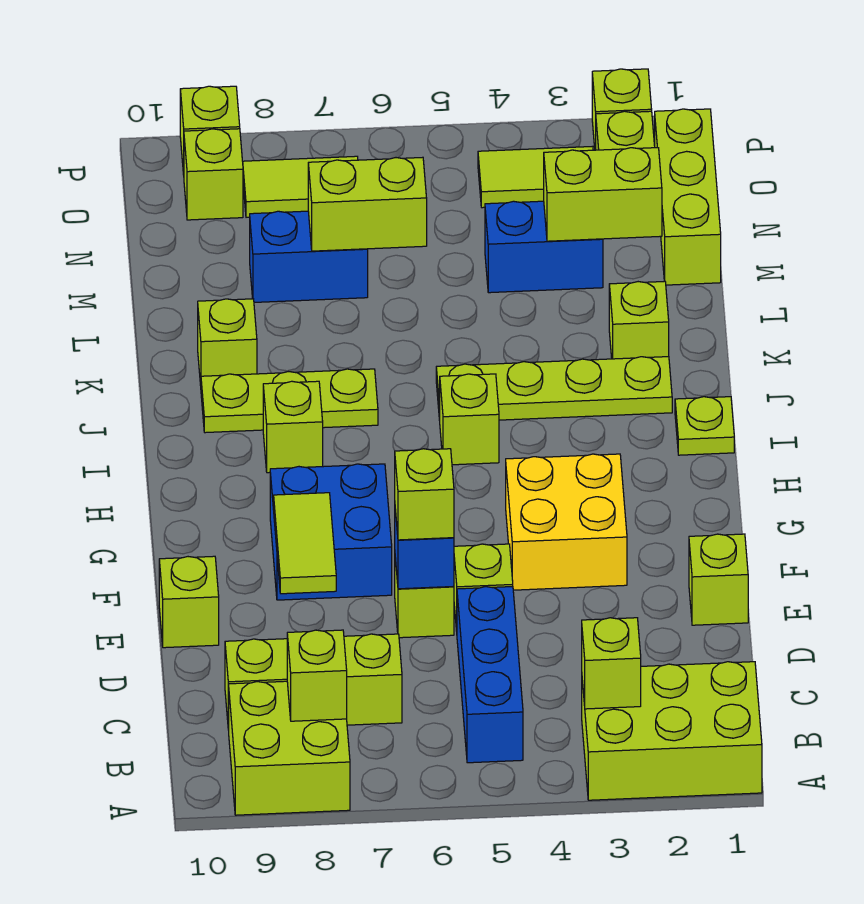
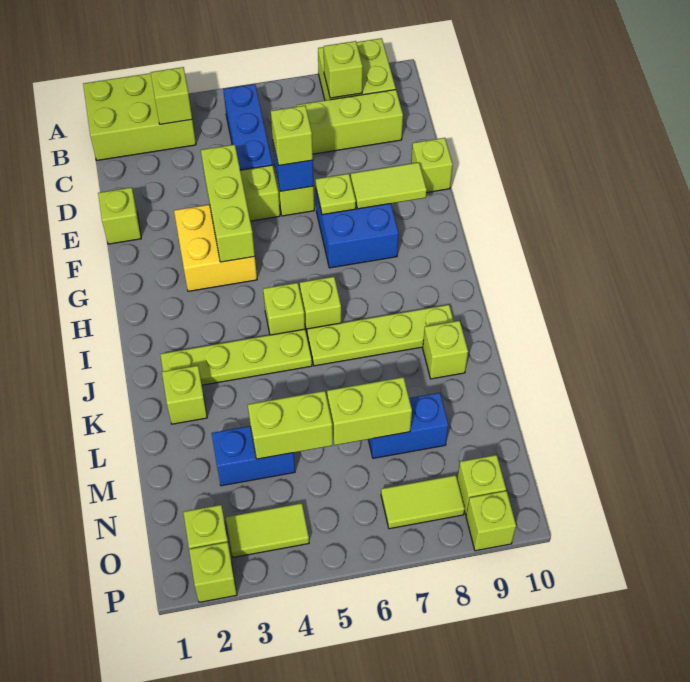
lime tile E8:F8 level 2 -> lime tile F8:F9 level 2
lime plate I1 level 1 -> lime plate F7 level 2
lime brick I8 level 1 -> lime brick I6 level 1
lime plate J7:J9 level 1 -> lime plate J6:J9 level 1
lime brick M1:O1 level 1 -> lime brick E4:G4 level 2
lime brick M2:M3 level 2 -> lime brick M4:M5 level 2

